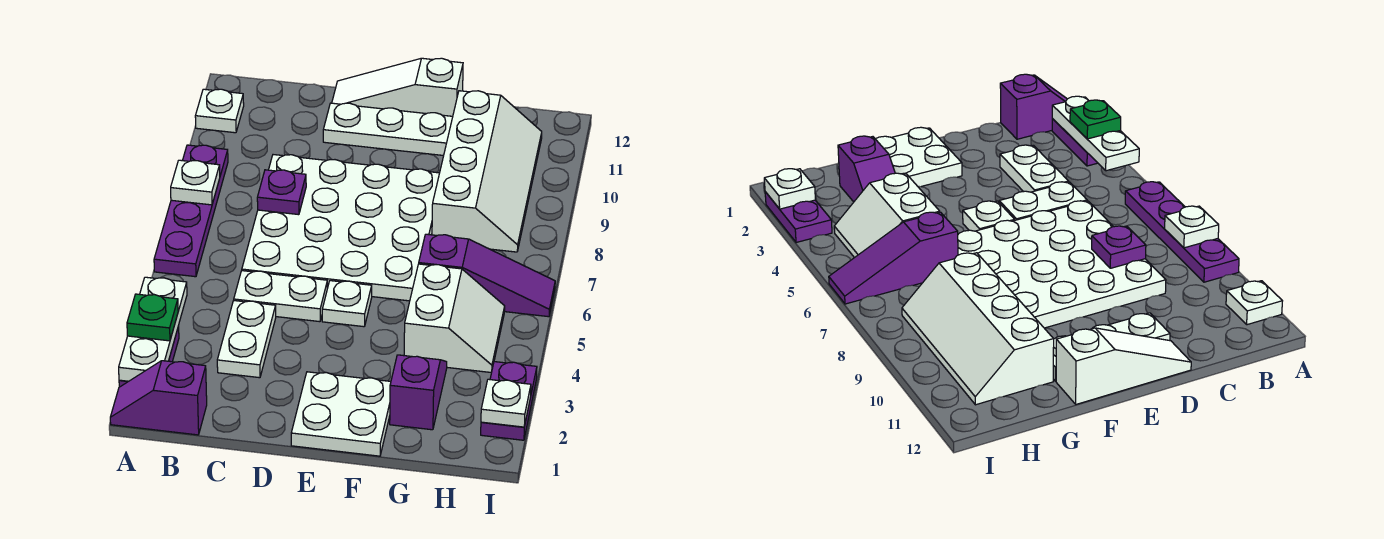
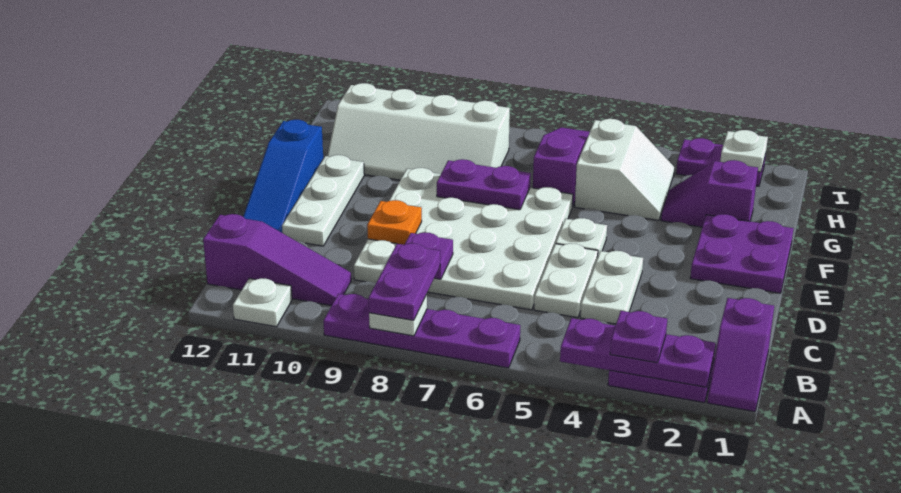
white plate A2:A4 level 2 -> purple plate A2:A4 level 2
green plate A3 level 3 -> purple plate A3 level 3
none -> purple plate A8:B8 level 3
none -> purple slope B10:B12 level 1 top 12
white plate C3:C4 level 1 -> white plate C4:D4 level 1
none -> orange plate D9 level 2
white slope D12:F12 level 1 top F -> blue slope D12:F12 level 1 top F
white plate E1:F2 level 1 -> purple plate E1:F2 level 1
none -> purple plate F7:F8 level 2
white slope G4:H5 level 1 top G -> white slope G4:H5 level 1 top 5
white slope G8:H11 level 1 top G -> white slope G8:H11 level 1 top H

